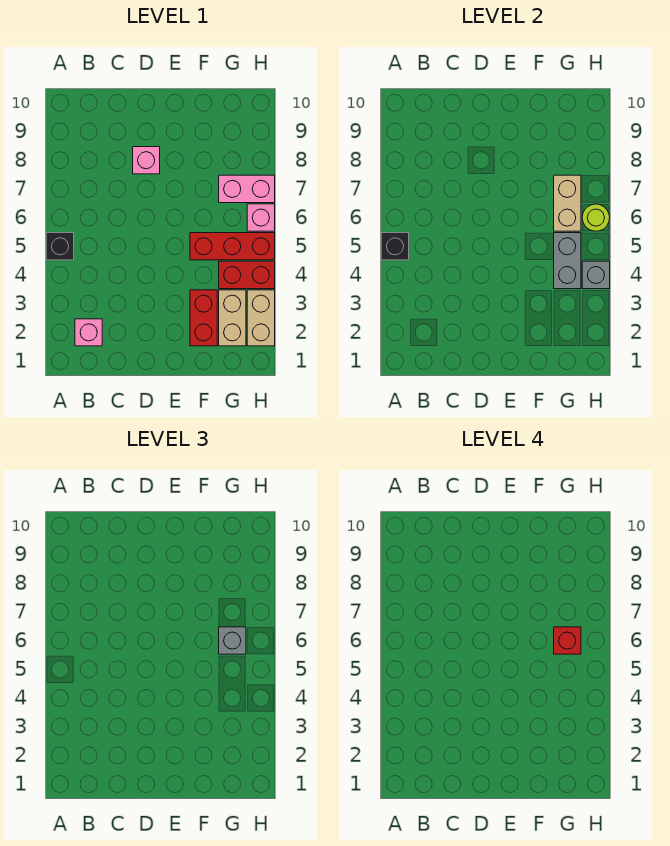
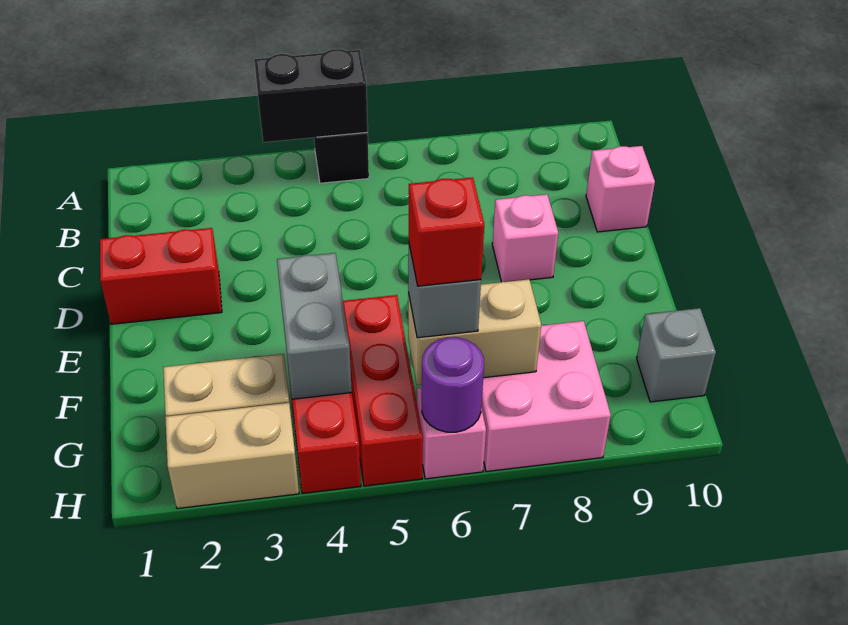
black brick A5 level 2 -> black brick A4:A5 level 2
pink brick B2 level 1 -> pink brick C10 level 1
red brick F2:F3 level 1 -> red brick D1:D2 level 1
grey brick G4:G5 level 2 -> grey brick F4:G4 level 2
pink brick G7:H7 level 1 -> pink brick G7:H8 level 1
grey brick H4 level 2 -> grey brick G10 level 1
lime round brick H6 level 2 -> purple round brick H6 level 2

